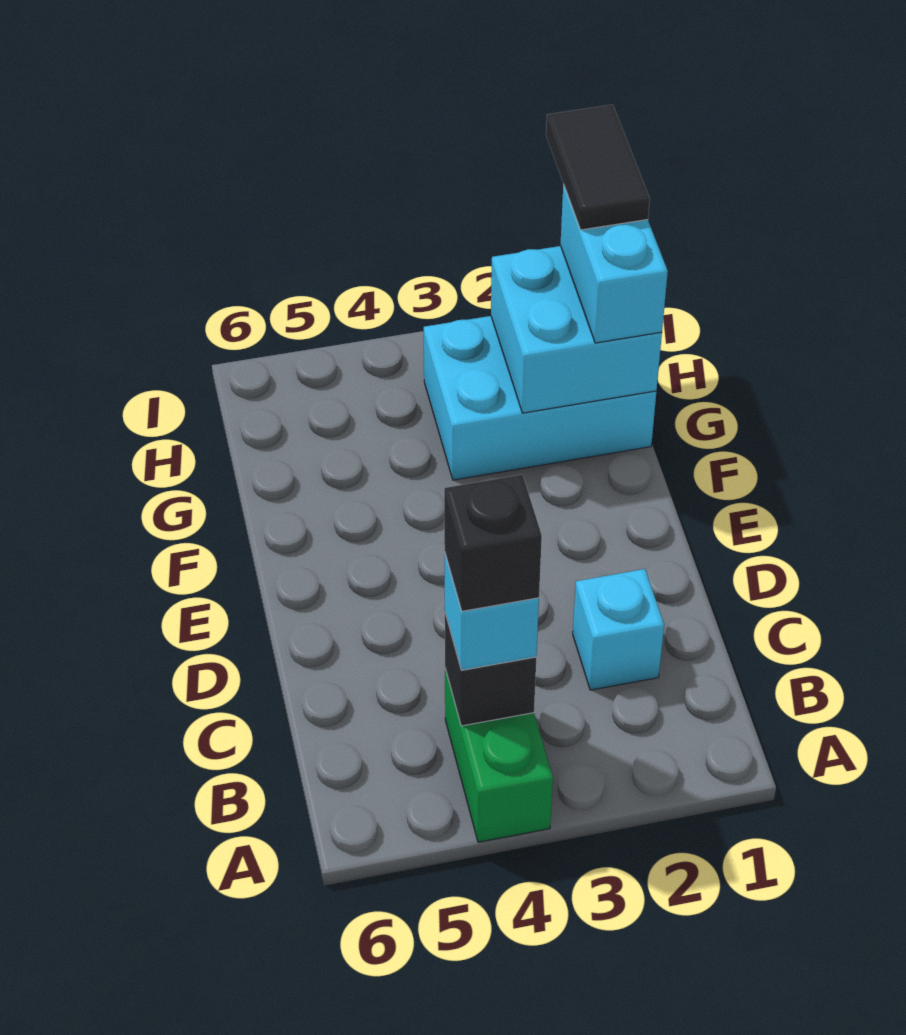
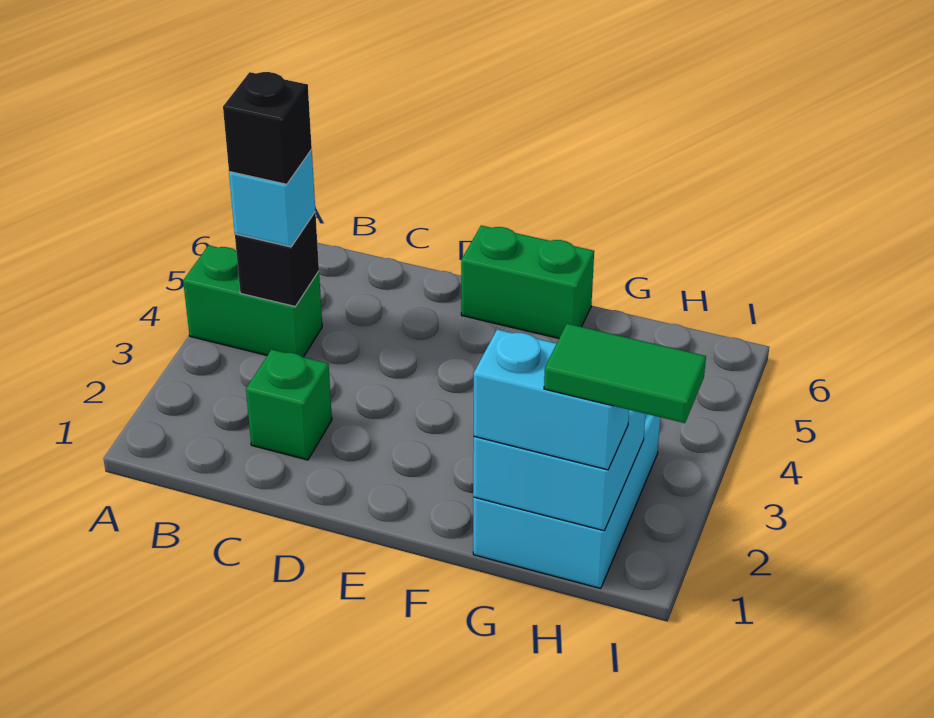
cyan brick C2 level 1 -> green brick C2 level 1
none -> green brick E6:F6 level 1
black tile H1:I1 level 4 -> green tile H1:I1 level 4

